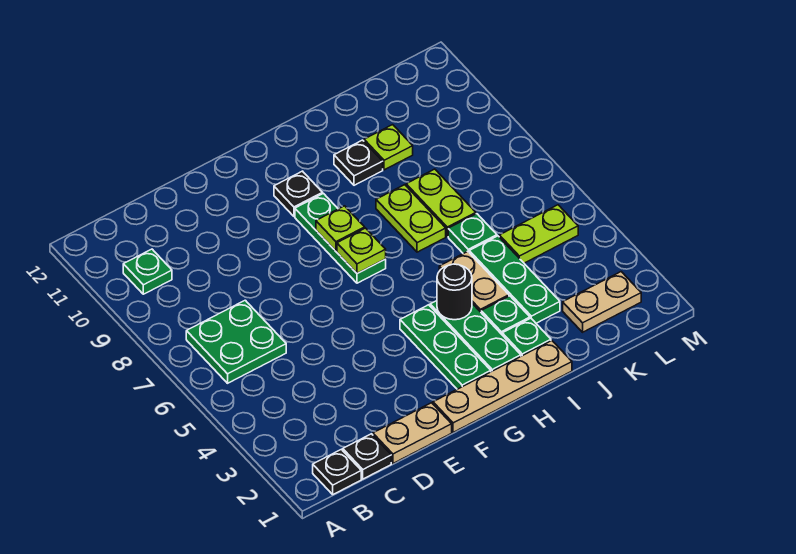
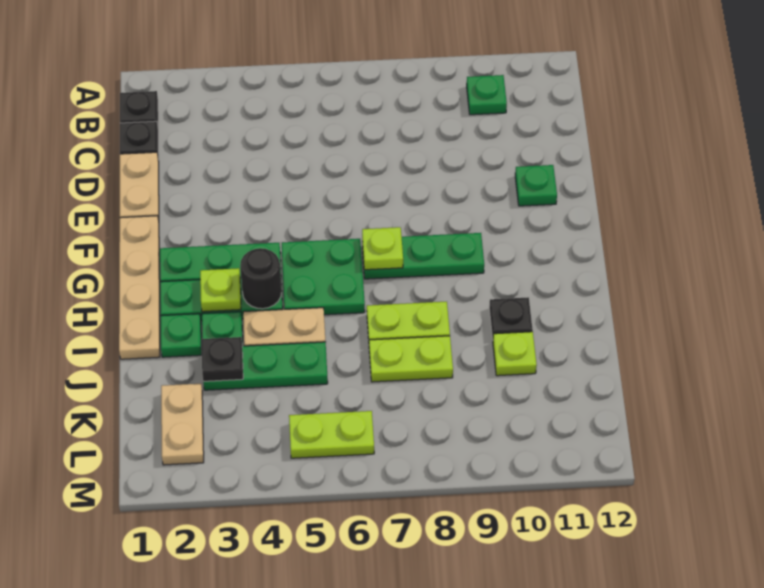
green plate B6:C7 level 1 -> green plate G5:H6 level 1
lime plate G8 level 2 -> lime plate H3 level 2
black plate G10 level 1 -> black plate J3 level 2
green plate J6 level 1 -> green plate E11 level 1
lime plate K5:L5 level 1 -> lime plate L5:L6 level 1

